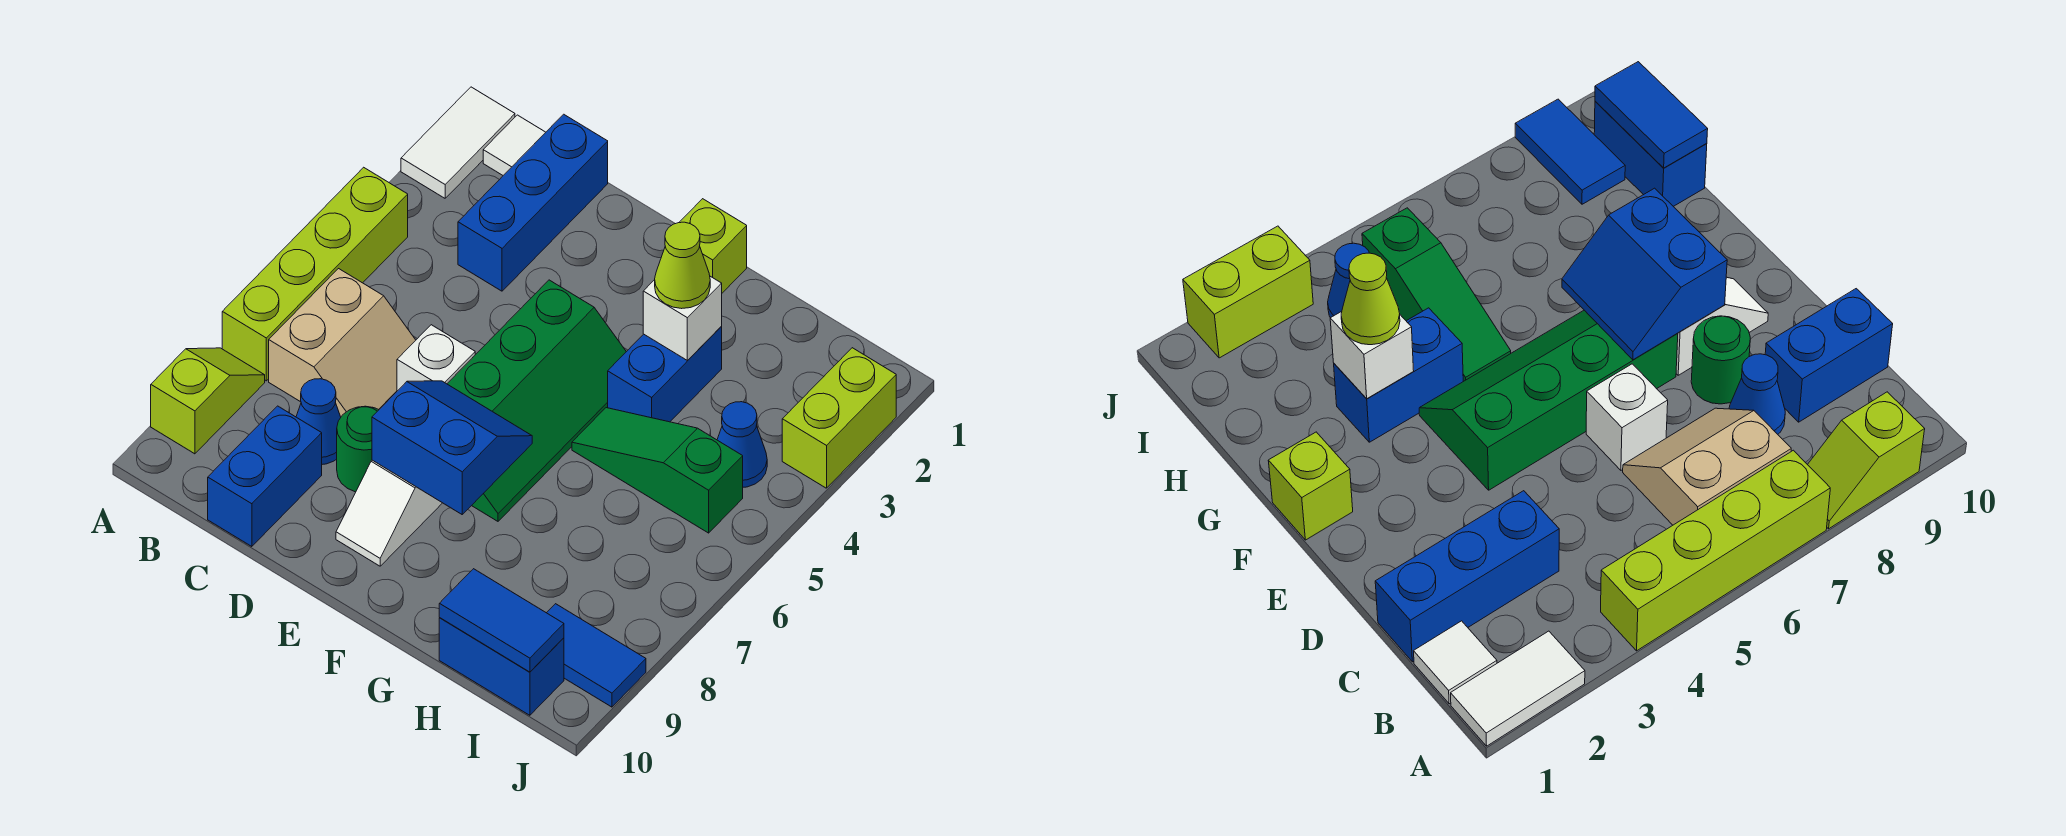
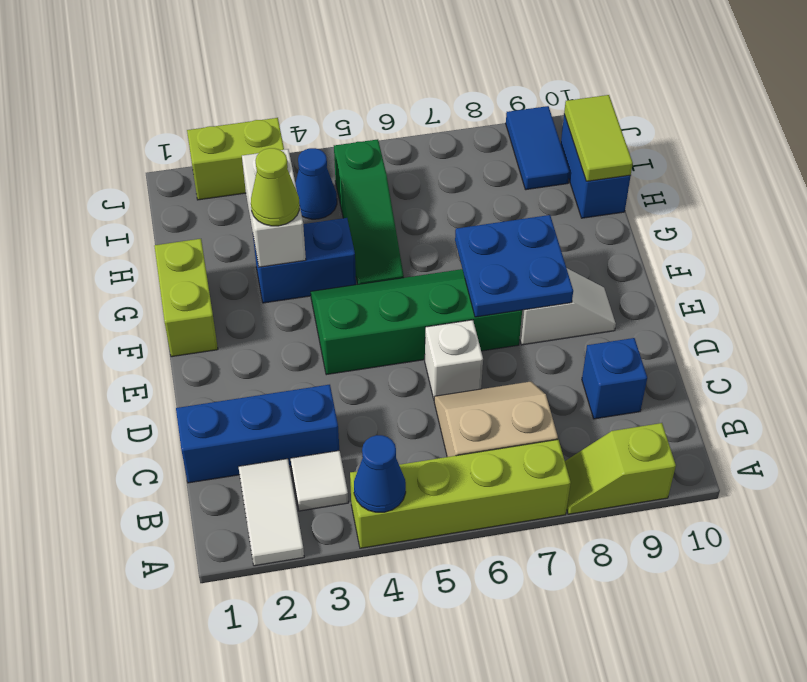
white tile A1:A2 level 1 -> white tile A2:B2 level 1
white tile B1 level 1 -> white tile B3 level 1
blue cone C8 level 1 -> blue cone A4 level 2
blue brick C9:C10 level 1 -> blue brick C9 level 1
green round brick D8 level 1 -> none
blue slope E7:F8 level 2 top 8 -> blue plate E7:F8 level 2
lime brick F1 level 1 -> lime brick F1:G1 level 1
white brick G3 level 2 -> white brick G3:H3 level 2
blue tile H10:I10 level 2 -> lime tile H10:I10 level 2

